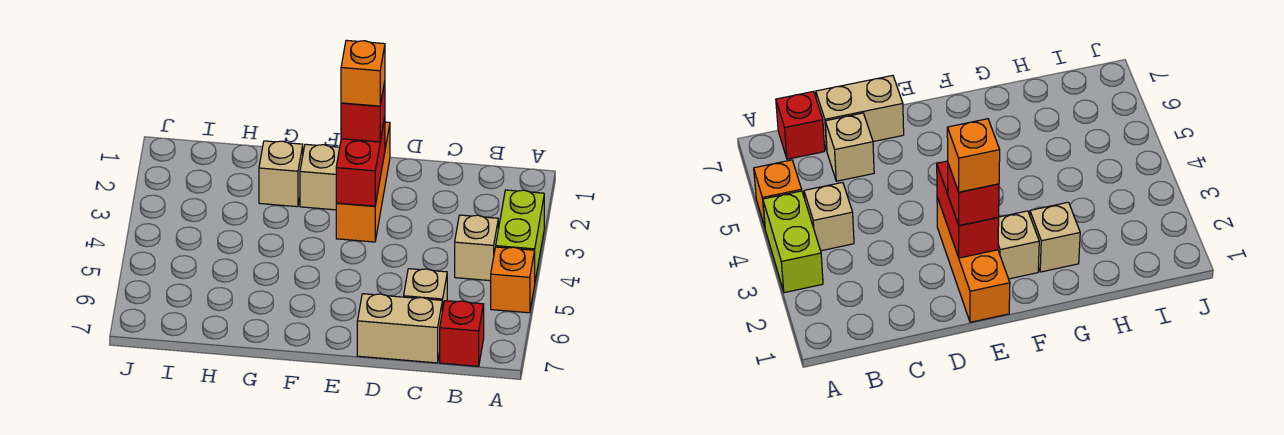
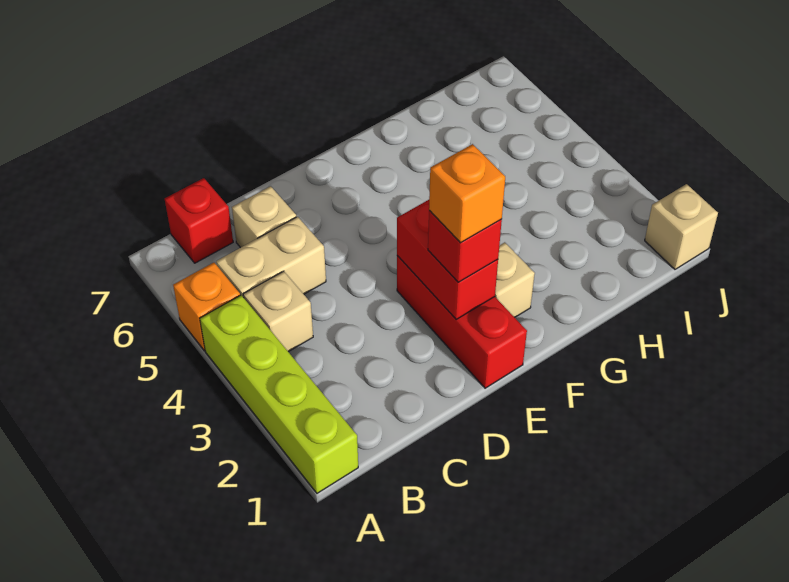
lime brick A3:A4 level 1 -> lime brick A1:A4 level 1
tan brick C7:D7 level 1 -> tan brick B5:C5 level 1
orange brick E1:E3 level 1 -> red brick E1:E3 level 1
tan brick G2 level 1 -> tan brick J1 level 1

